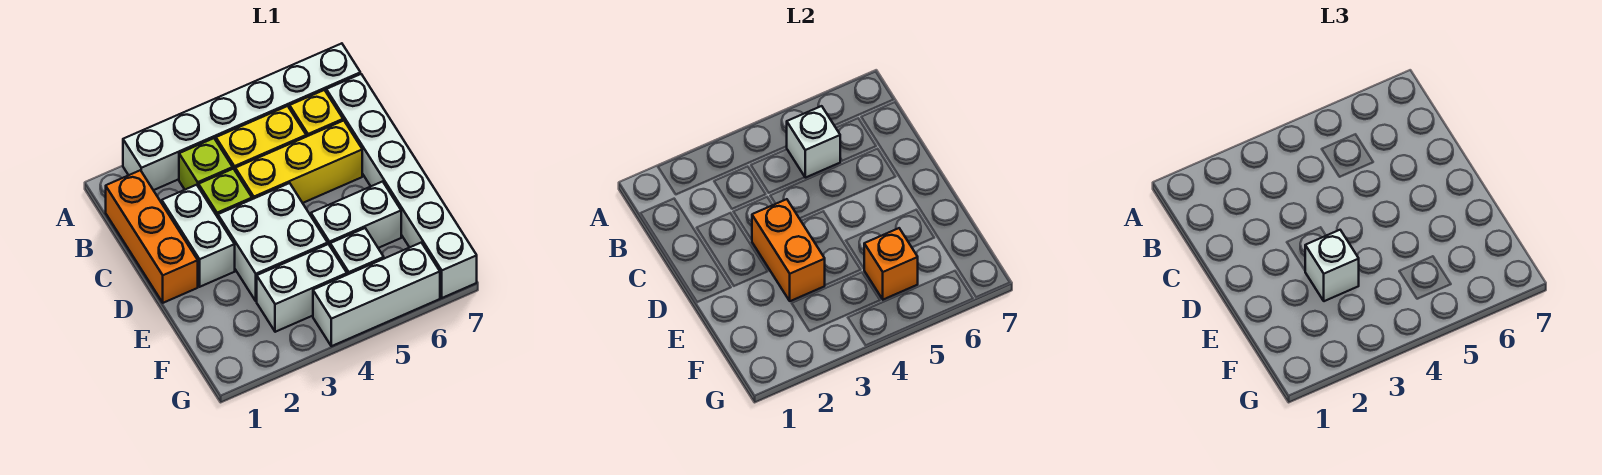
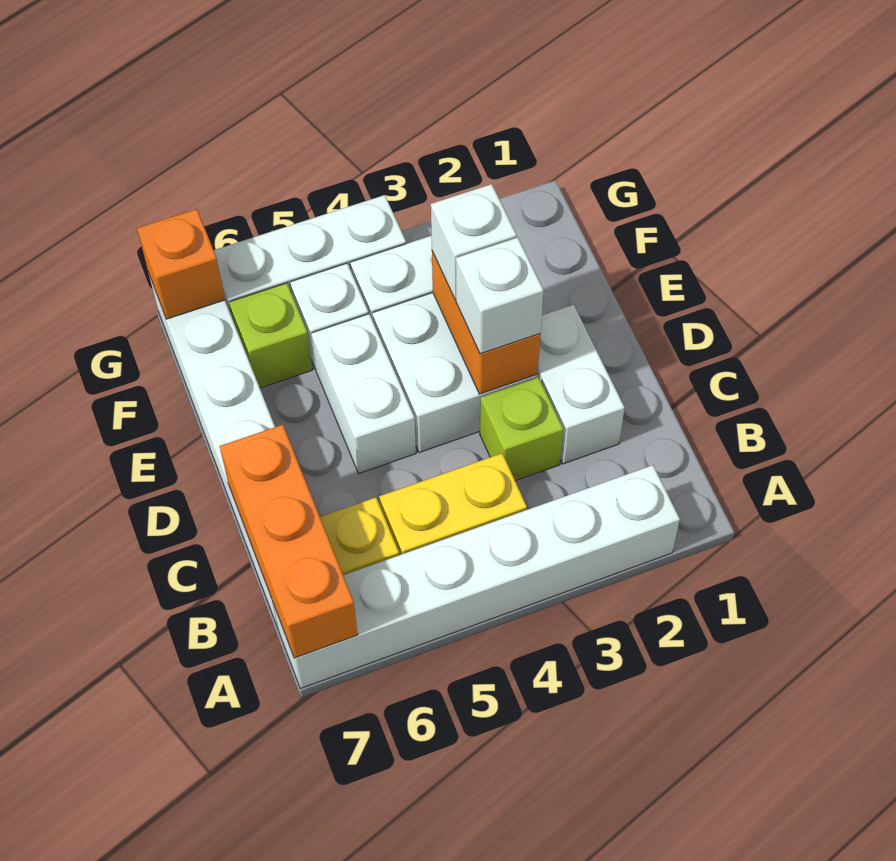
orange brick B1:D1 level 1 -> orange brick A7:C7 level 2
lime brick B3 level 1 -> lime brick F6 level 1
white brick B5 level 2 -> white brick D3 level 3
yellow brick C4:C6 level 1 -> none
white brick E5:E6 level 1 -> white brick D5:E5 level 1
orange brick F5 level 2 -> orange brick G7 level 2

